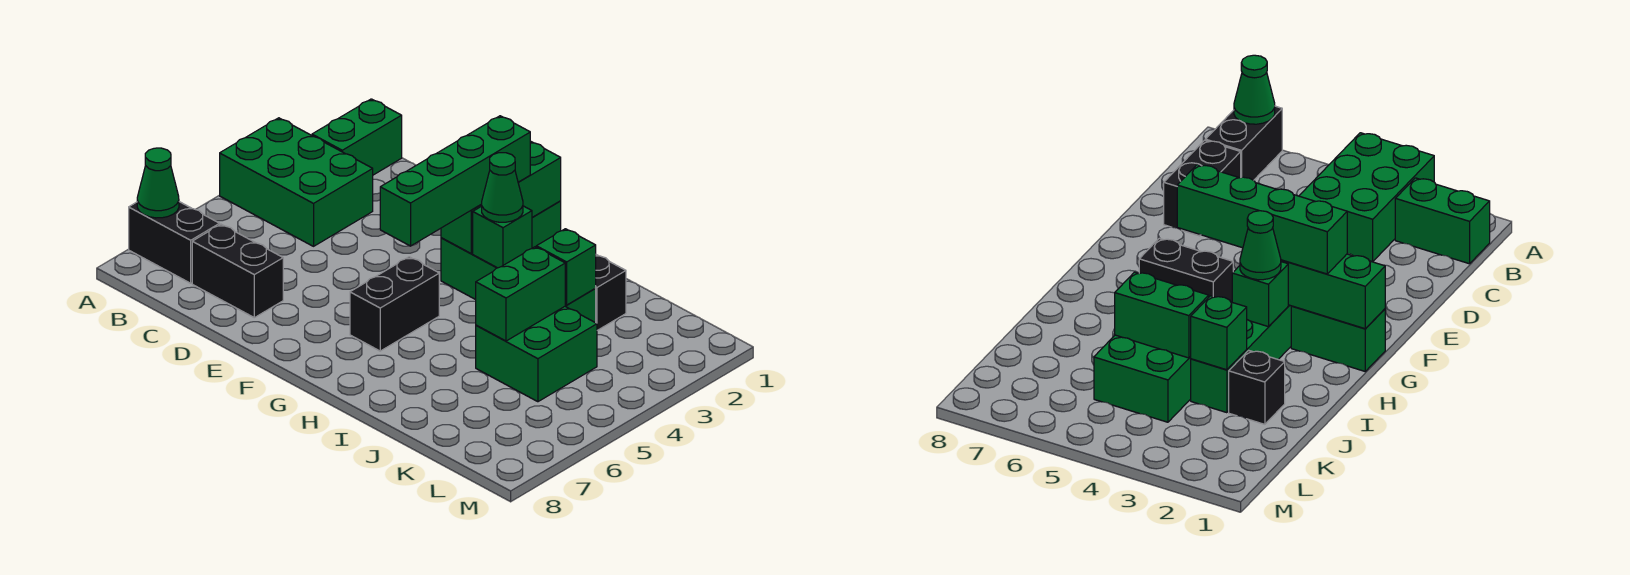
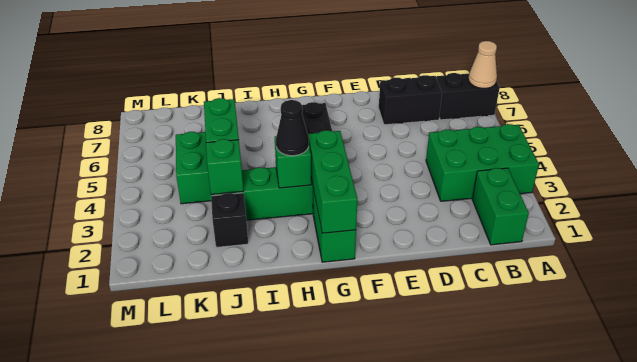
green cone A7 level 2 -> tan cone A7 level 2
green brick G2:G5 level 3 -> none
green cone H3 level 3 -> black cone H3 level 3

